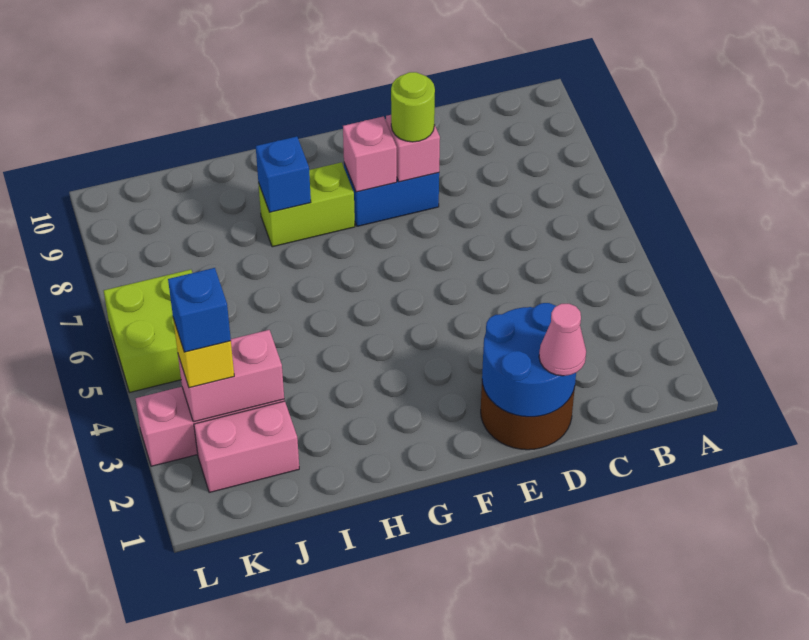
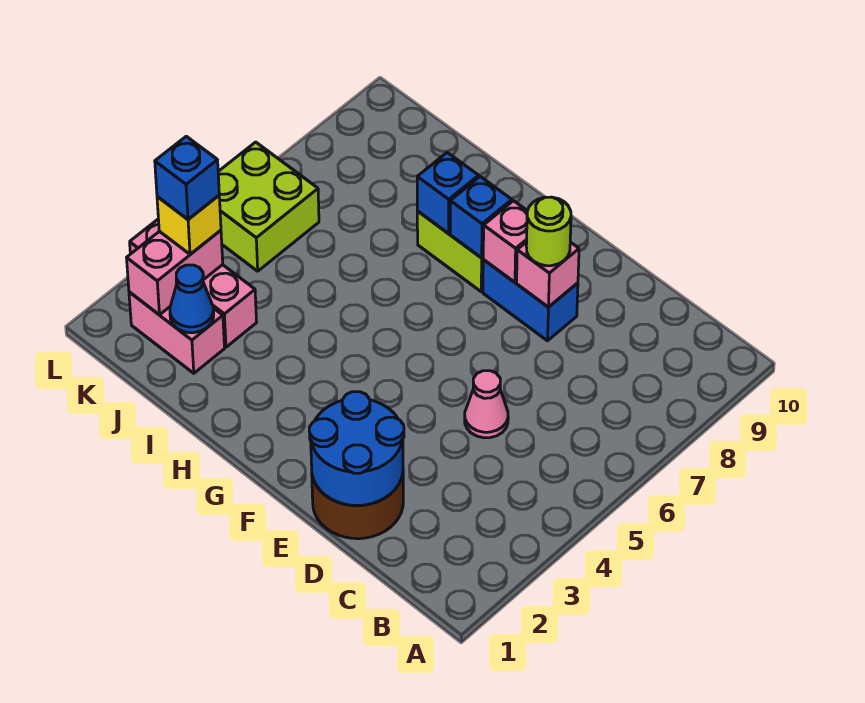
pink cone D1 level 3 -> pink cone D5 level 1
none -> blue brick G8 level 2
none -> blue cone J2 level 2
pink brick J3:K3 level 2 -> pink brick K2:K3 level 2

